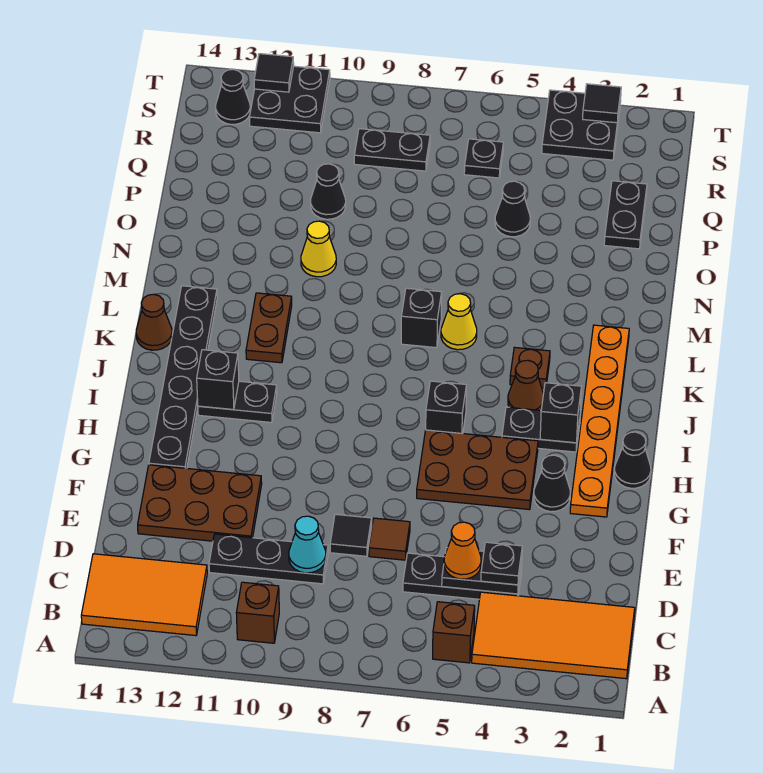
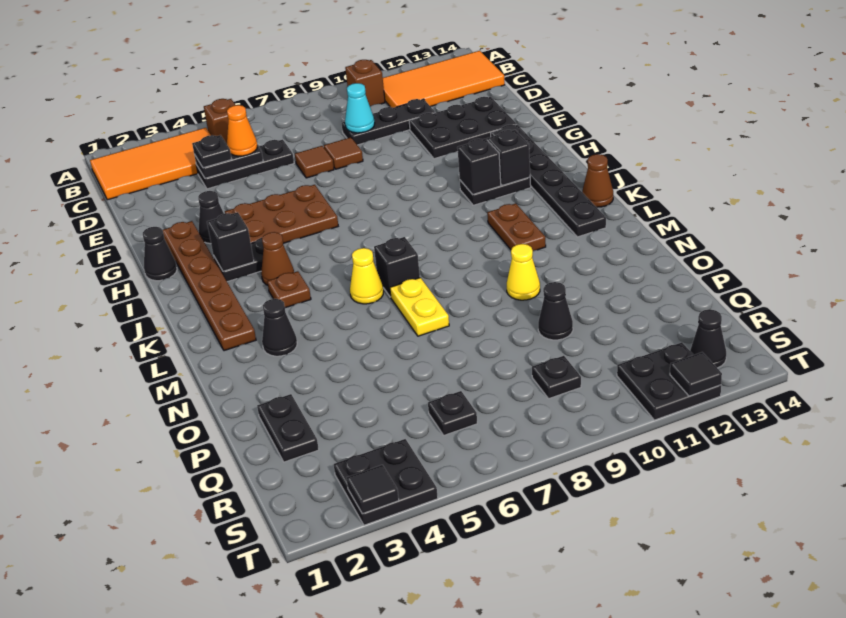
orange tile B12:C14 level 1 -> orange tile B11:C14 level 1
black tile E8 level 1 -> brown tile E8 level 1
brown plate E11:F13 level 1 -> black plate E11:F13 level 1
orange plate G2:L2 level 1 -> brown plate G2:L2 level 1
black brick I6 level 1 -> black brick I11 level 2
none -> yellow plate M7:N7 level 1
black cone P5 level 1 -> black cone M3 level 1
black plate R8:R9 level 1 -> black plate R9 level 1

